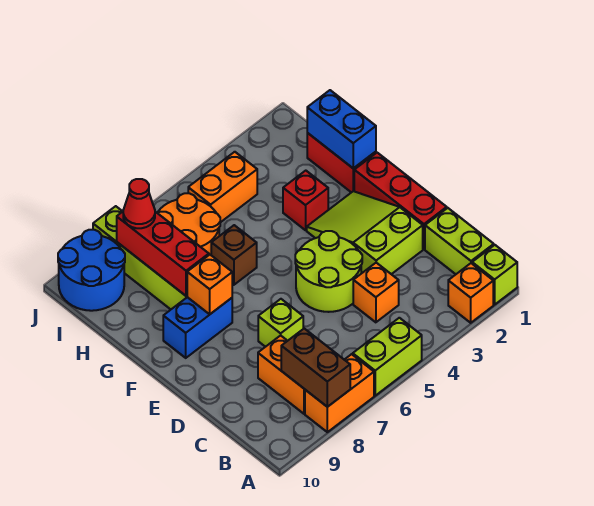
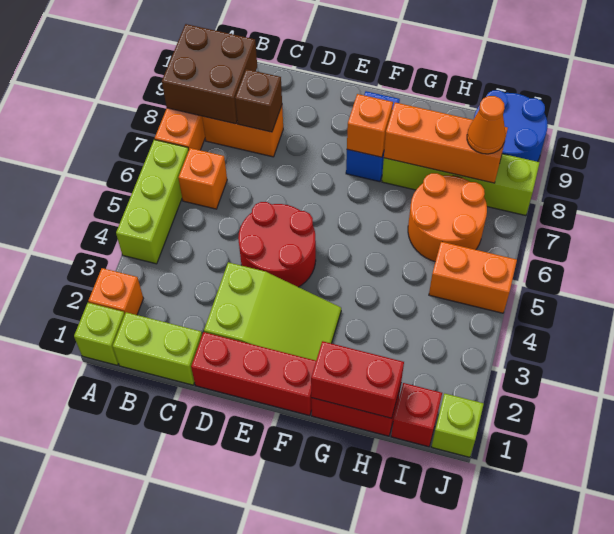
lime brick A5:A6 level 1 -> lime brick A4:A6 level 1
brown brick A8:B8 level 2 -> brown brick A8:B9 level 2
orange brick C4 level 1 -> orange brick B6 level 1
lime round brick D4:E5 level 1 -> red round brick D4:E5 level 1
lime brick D7 level 1 -> lime brick J1 level 1
blue brick G1:H1 level 2 -> red brick G1:H1 level 2
red brick G3 level 1 -> red brick I1 level 1
brown brick G6 level 1 -> brown brick C8 level 2
red brick G8:I8 level 2 -> orange brick G8:I8 level 2
orange brick I4:I5 level 1 -> orange brick I5:J5 level 1
red cone I8 level 3 -> orange cone I8 level 3

